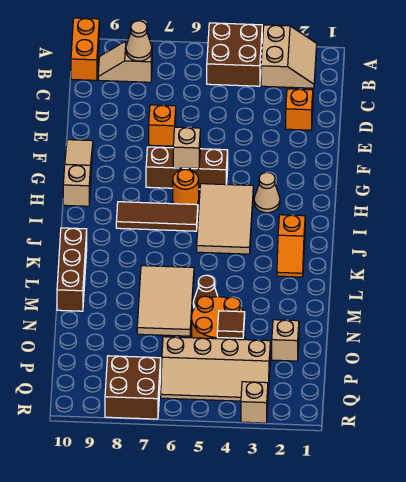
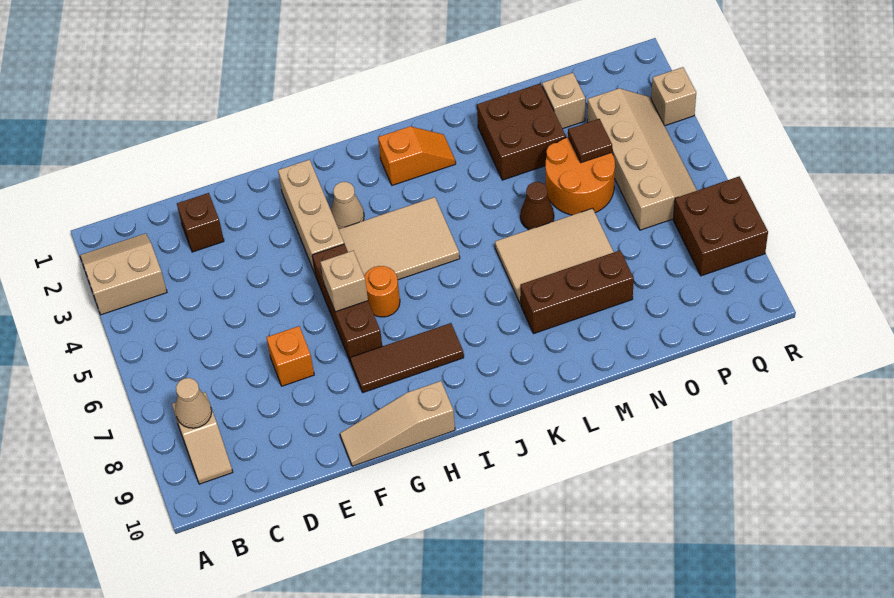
brown brick A4:B5 level 1 -> brown brick M2:N3 level 1
orange brick A10:B10 level 1 -> none
orange brick D2 level 1 -> brown brick D2 level 1
none -> tan brick G2:G4 level 1
brown tile I6:I8 level 1 -> brown tile G8:I8 level 1
brown brick K10:M10 level 1 -> brown brick L8:N8 level 1

